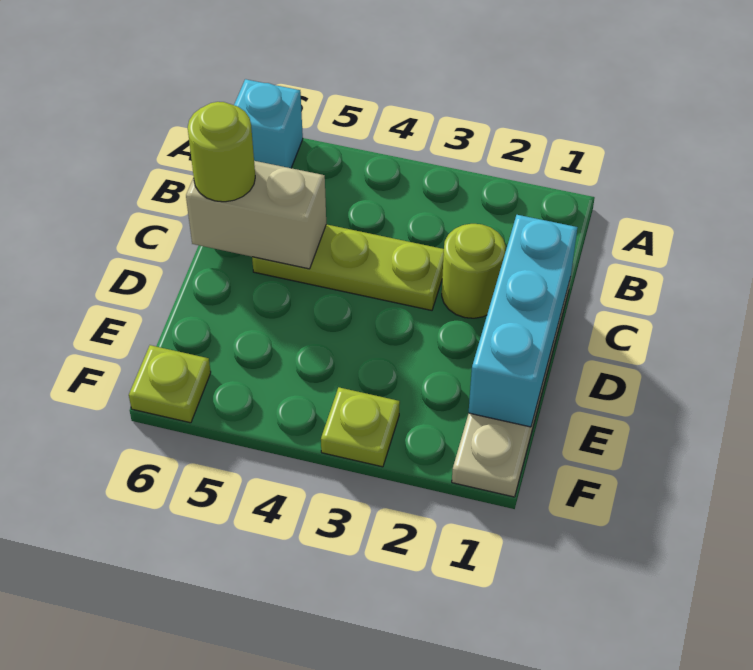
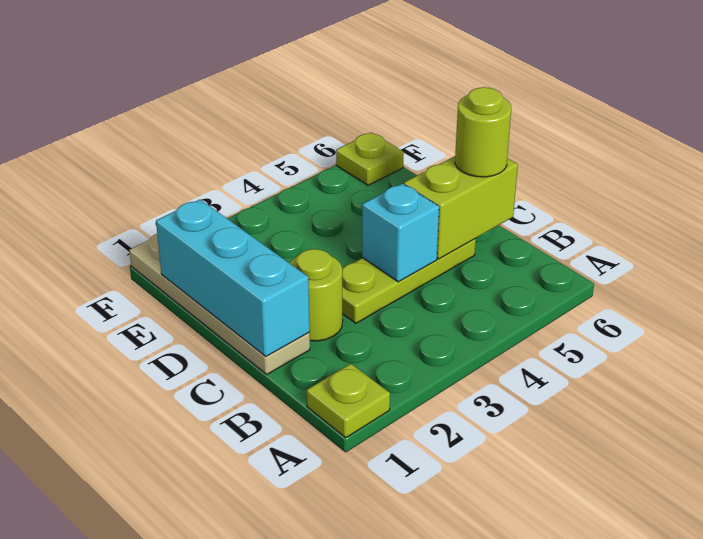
cyan brick A6 level 1 -> cyan brick C4 level 2
tan brick C5:C6 level 2 -> lime brick C5:C6 level 2
lime plate F3 level 1 -> lime plate A1 level 1

